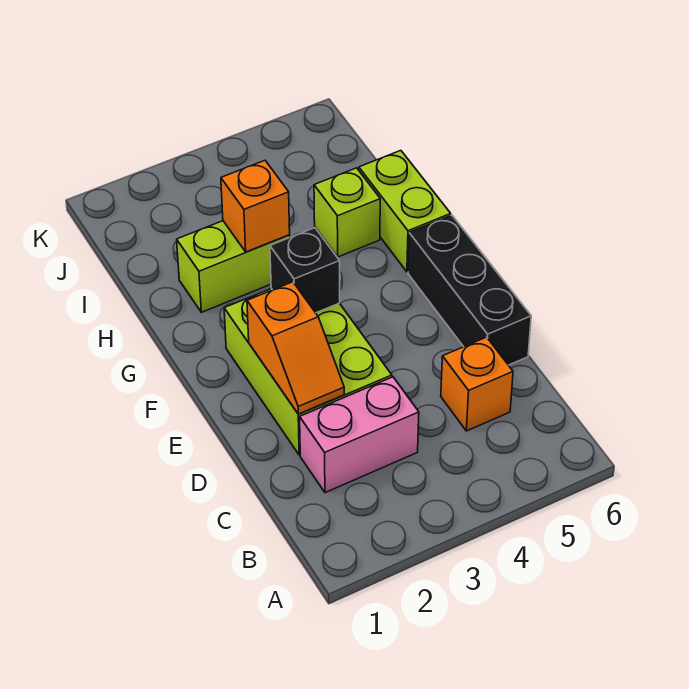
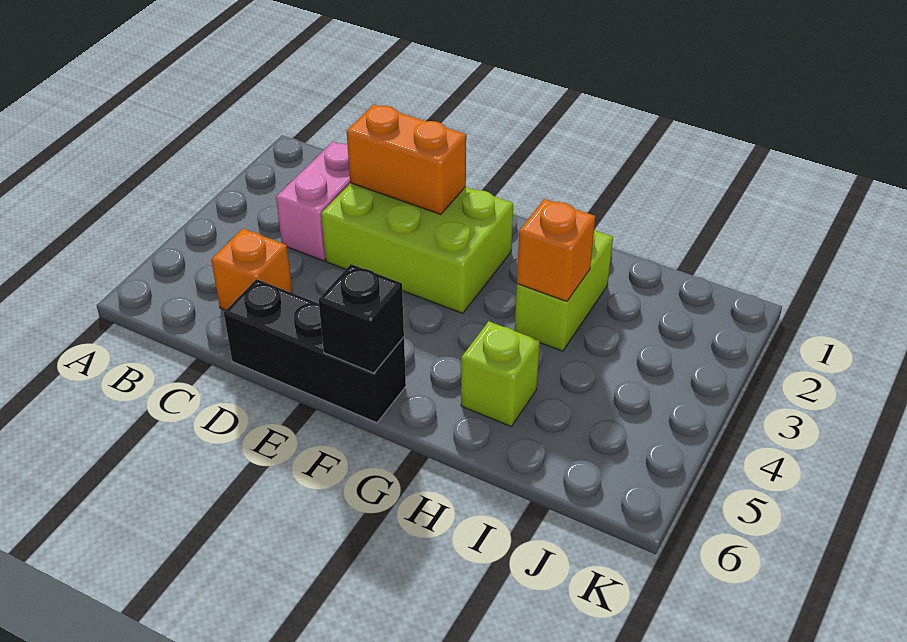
orange slope D2:E2 level 2 top E -> orange brick D2:E2 level 2
black brick F3 level 2 -> black brick F6 level 2
lime brick G6:H6 level 1 -> none

